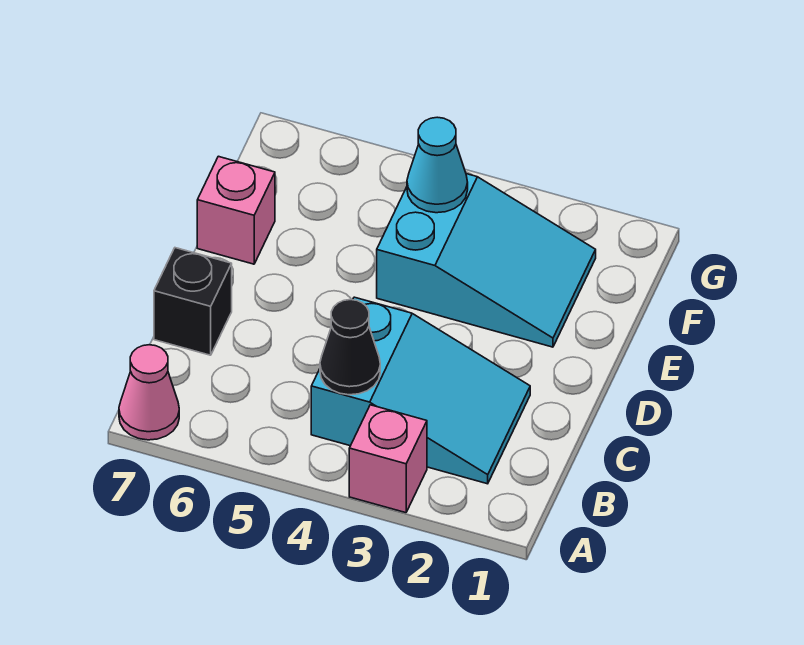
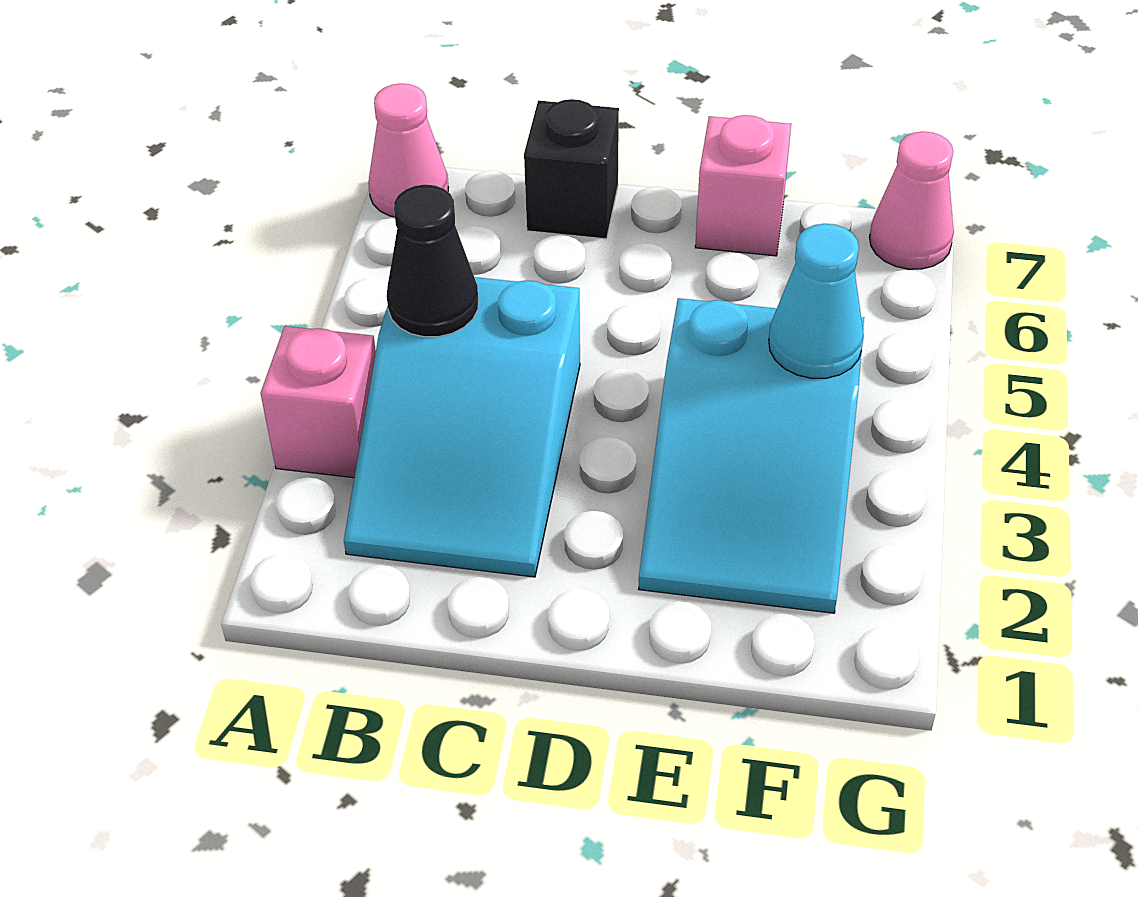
none -> pink cone G7 level 1

